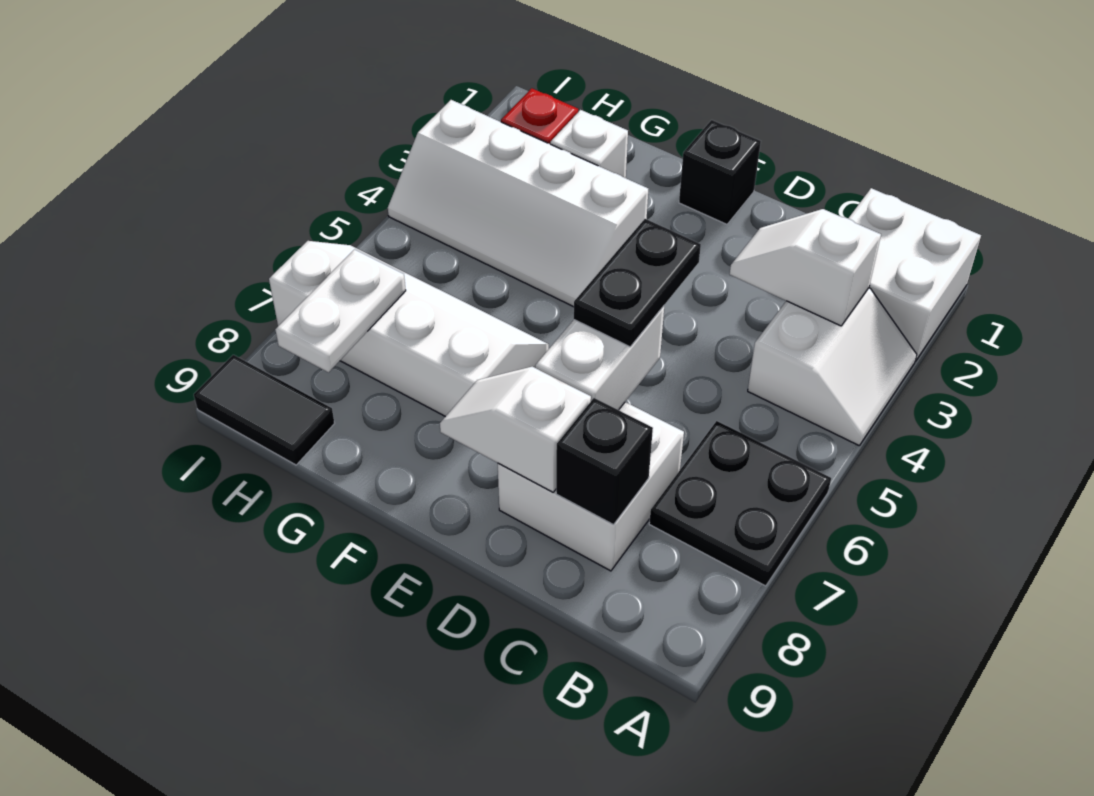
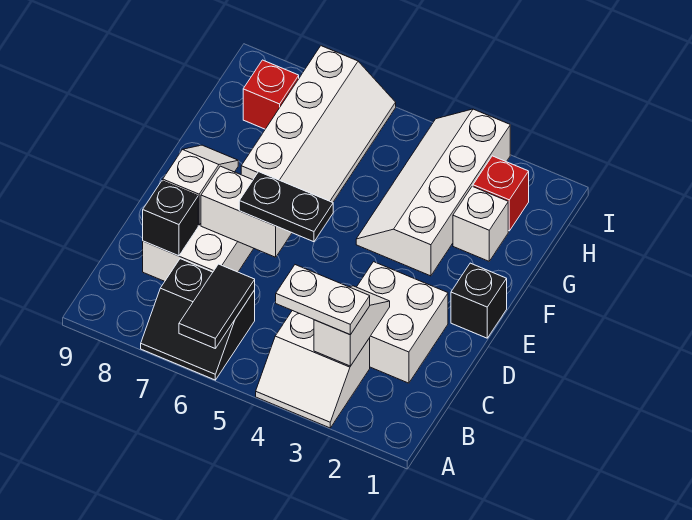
white brick A1:B2 level 1 -> white brick C2:D3 level 1
black plate A6:B7 level 1 -> black slope A6:B7 level 1 top B
white plate H7:H8 level 2 -> white plate B3:B4 level 3
none -> red brick H8 level 1
black tile H9:I9 level 1 -> black tile A6:B6 level 2

